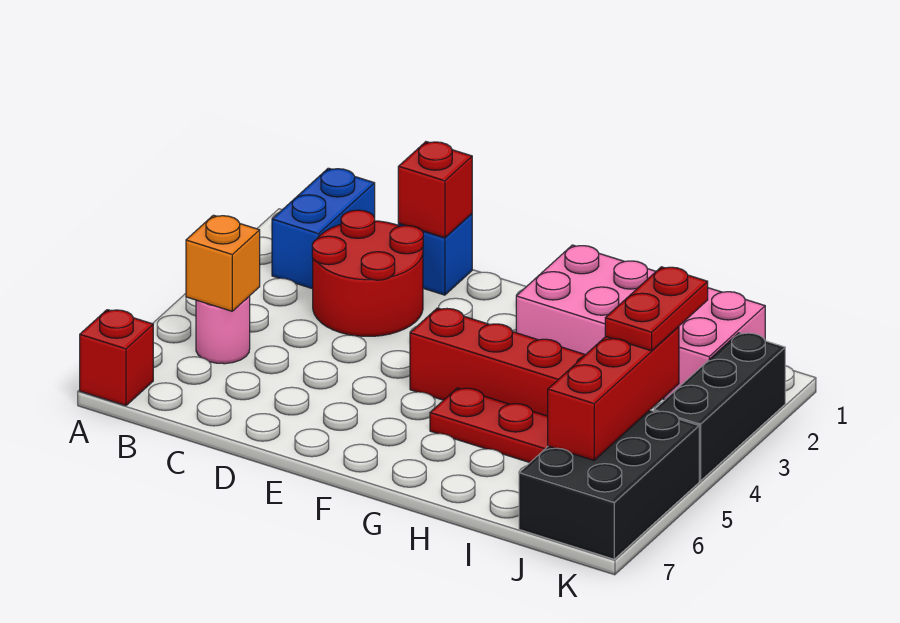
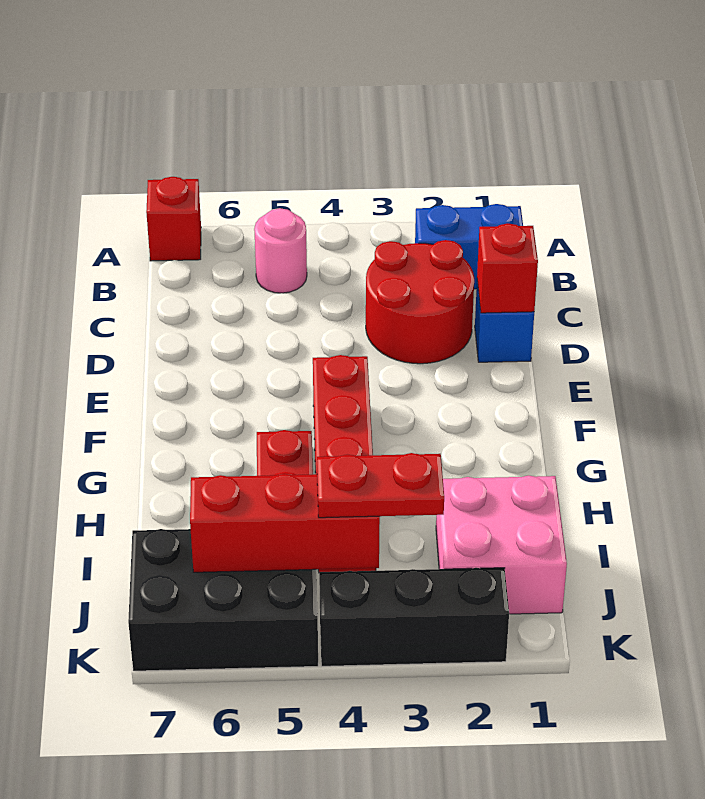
orange brick B5 level 2 -> none
pink brick G1:J2 level 1 -> pink brick I1:J2 level 1

